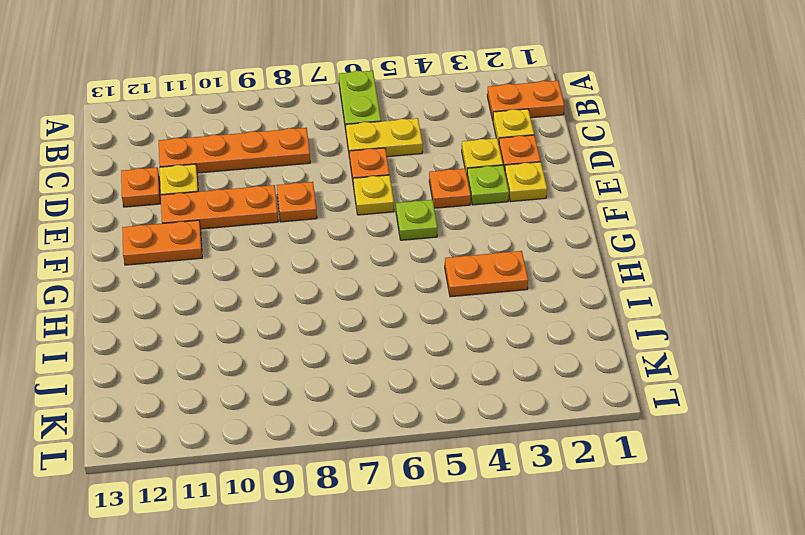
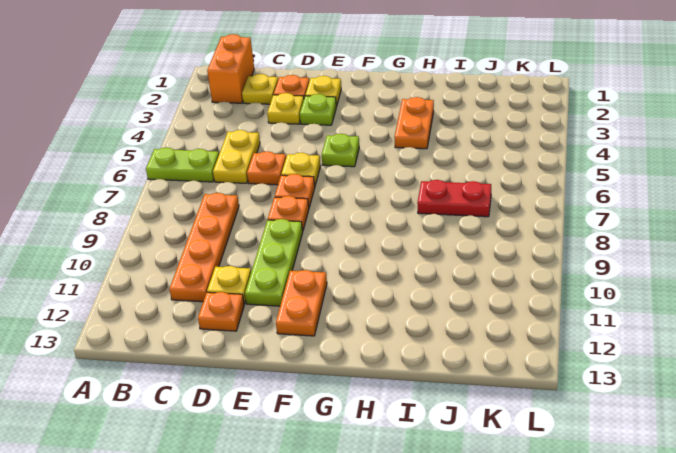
orange plate B1:B2 level 1 -> orange brick B1:B2 level 1
orange plate E4 level 1 -> orange plate E7 level 1
orange plate E9:E11 level 1 -> lime plate E9:E11 level 1
none -> red plate I7:J7 level 1

